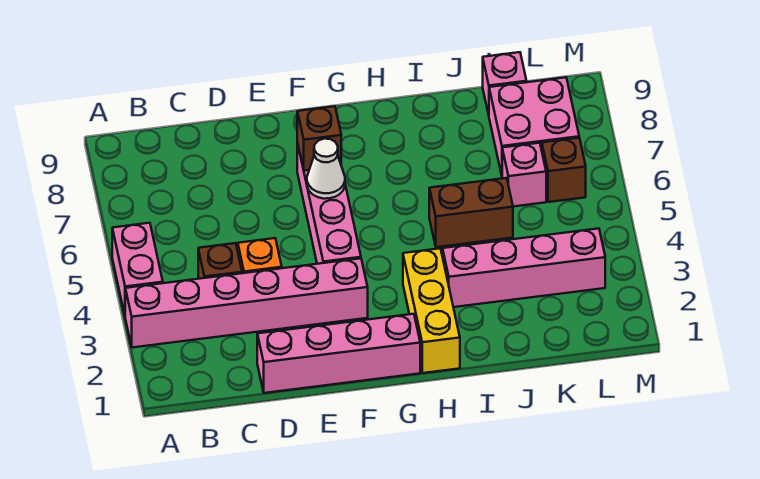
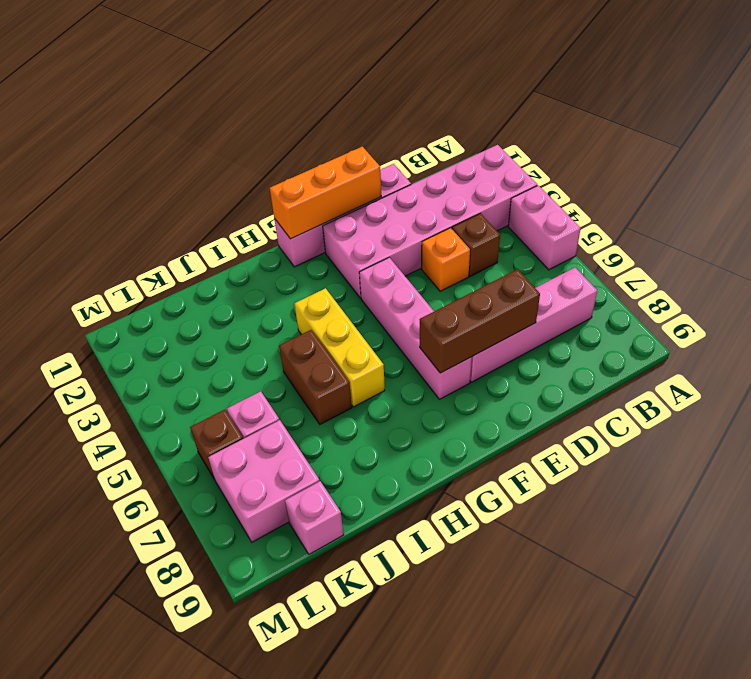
pink brick A3:F3 level 1 -> pink brick A2:F3 level 1
none -> orange brick E1:G1 level 2
white cone F6 level 2 -> none
brown brick F7 level 2 -> brown brick D7:F7 level 2
yellow brick H1:H3 level 1 -> yellow brick H4:H6 level 1
pink brick I3:L3 level 1 -> pink brick B7:E7 level 1
brown brick I5:J5 level 1 -> brown brick I5:I6 level 1

